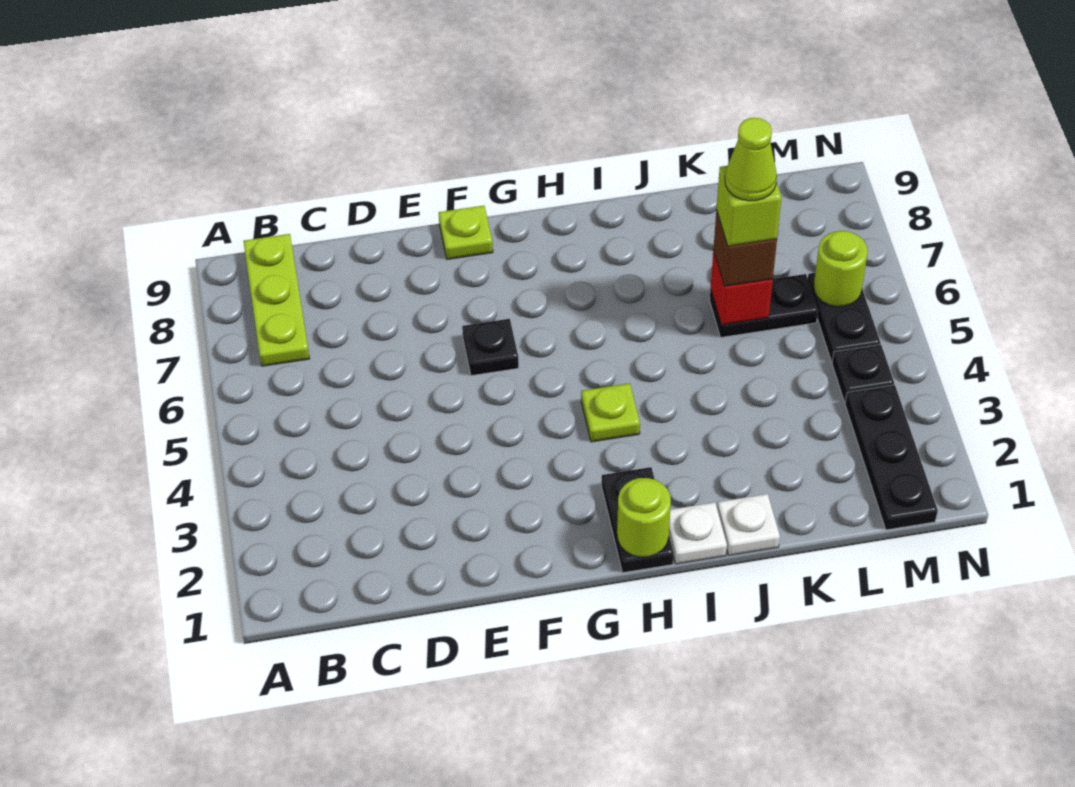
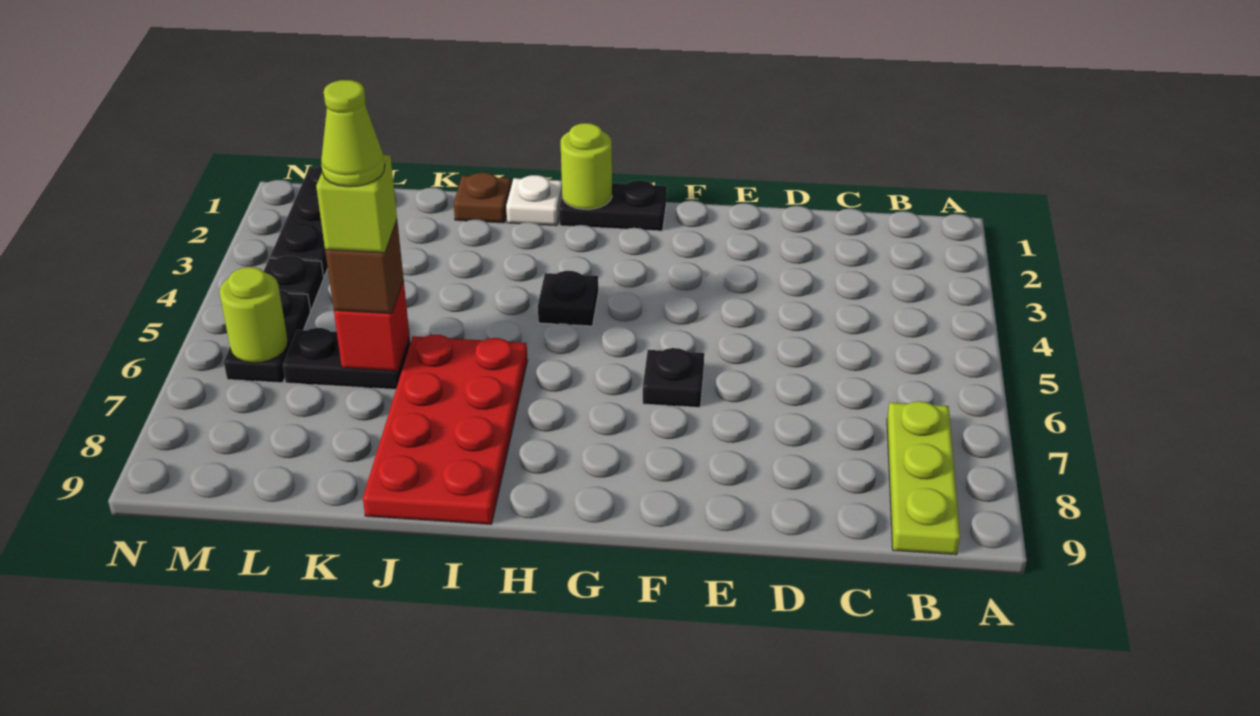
lime plate F9 level 1 -> none
black plate H1:H2 level 1 -> black plate G1:H1 level 1
lime plate H4 level 1 -> black plate H4 level 1
none -> red plate I6:J9 level 1
white plate J1 level 1 -> brown plate J1 level 1

